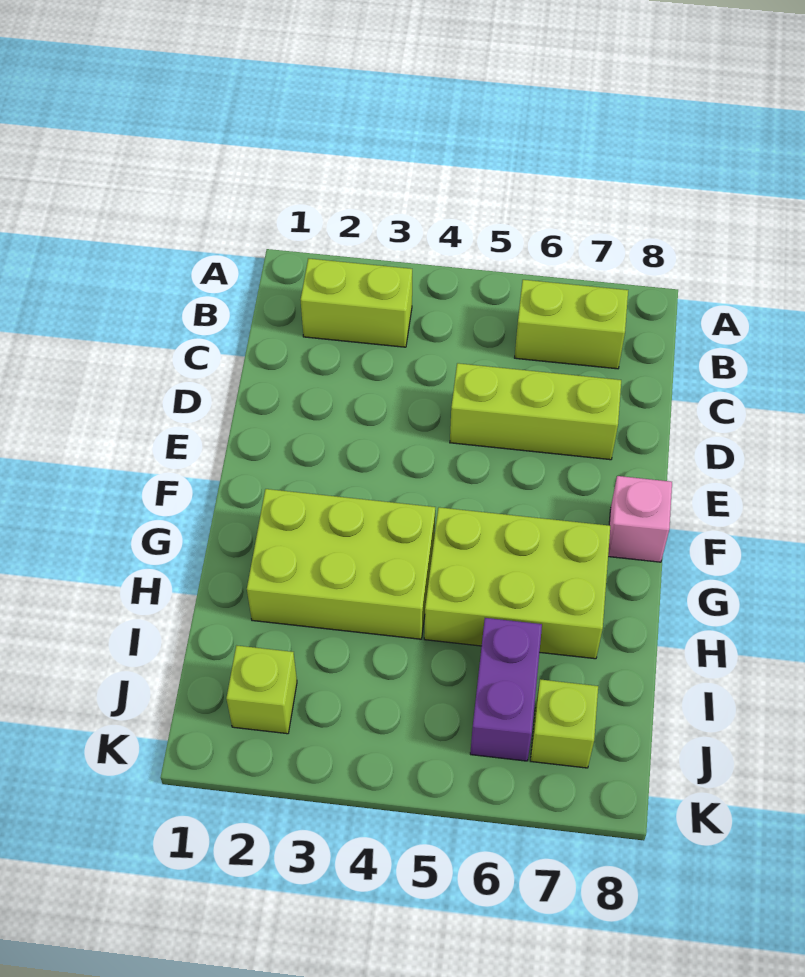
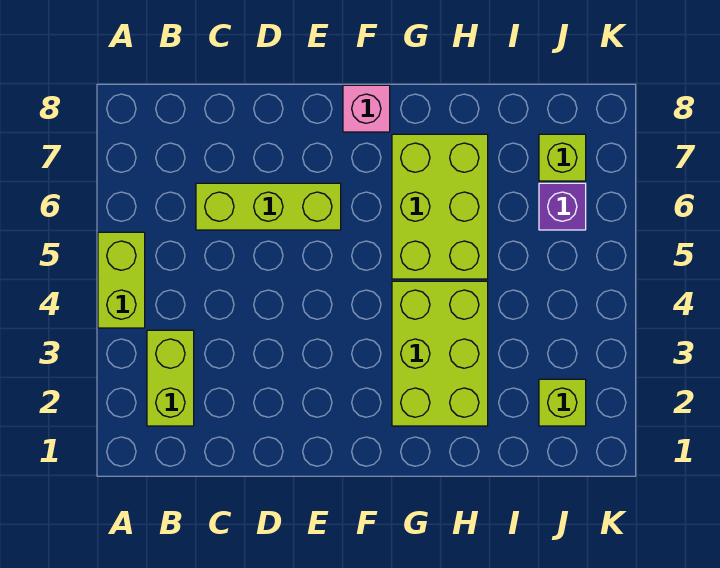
lime brick B6:B7 level 1 -> lime brick A4:A5 level 1
lime brick D5:D7 level 1 -> lime brick C6:E6 level 1
purple brick I6:J6 level 1 -> purple brick J6 level 1

